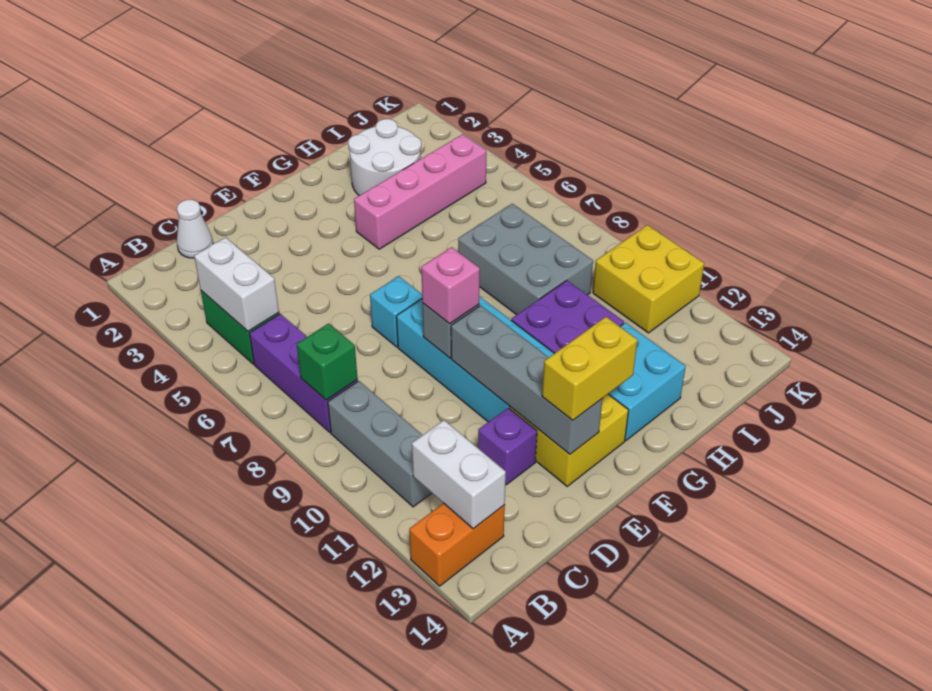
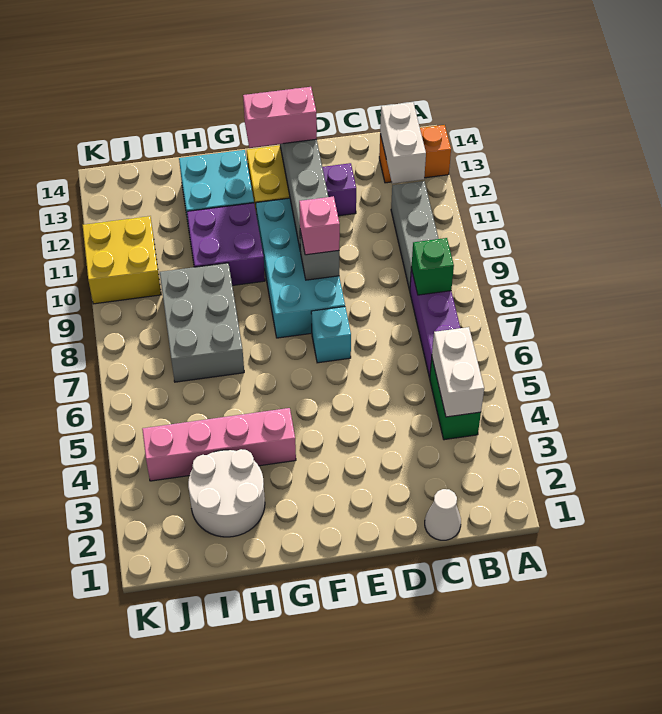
yellow brick E13:F13 level 3 -> pink brick E13:F13 level 3

